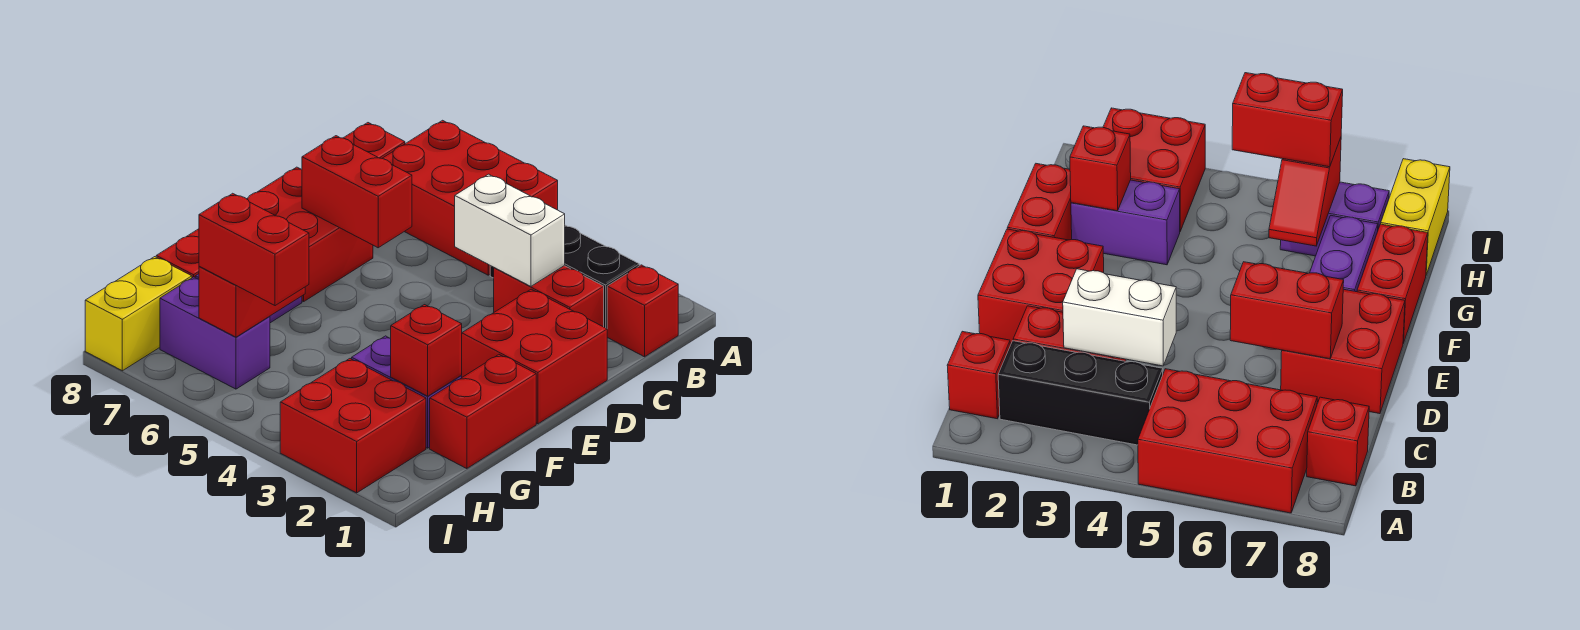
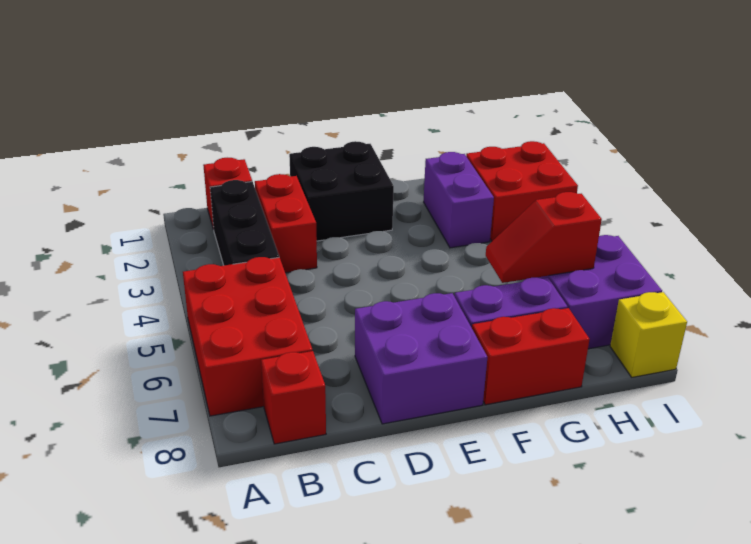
white brick C3:C4 level 2 -> none
red brick D1:E2 level 1 -> black brick D1:E2 level 1
red brick D6:D7 level 2 -> none
red brick D7:E8 level 1 -> purple brick D7:E8 level 1
red brick F1:G1 level 1 -> none
red brick G2 level 2 -> none
red brick H5:H6 level 3 -> none
purple brick H6:H7 level 1 -> purple brick H6:I7 level 1
yellow brick H8:I8 level 1 -> yellow brick I8 level 1

